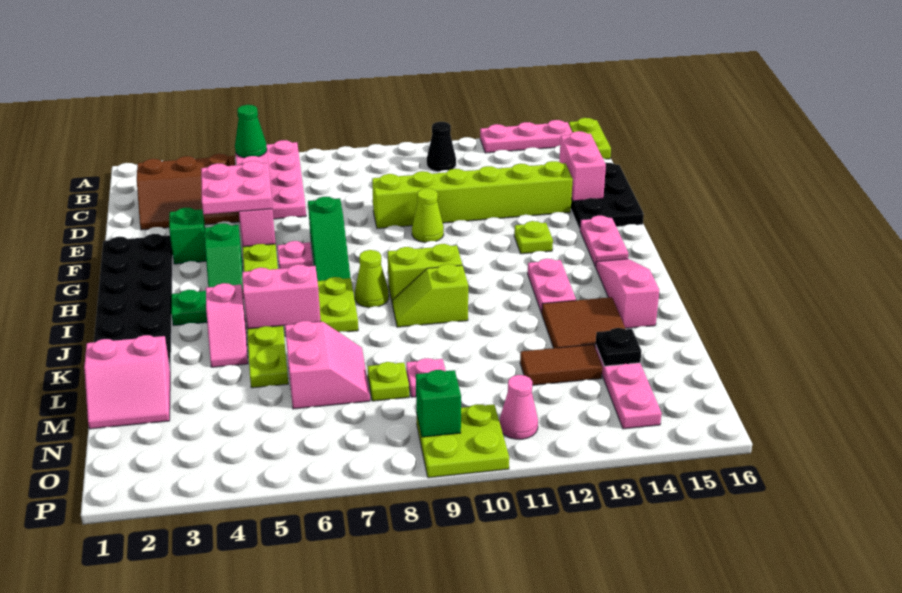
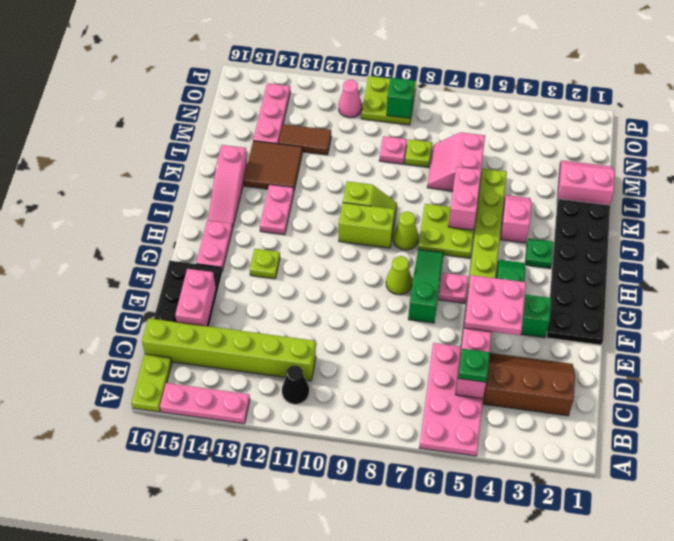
green cone C5 level 3 -> green plate C5 level 3
lime brick E9:E14 level 1 -> lime brick C11:C16 level 1
lime cone F10 level 1 -> lime cone G8 level 1
pink brick J5:J6 level 2 -> pink brick J6:K6 level 2
black plate M14 level 2 -> none

